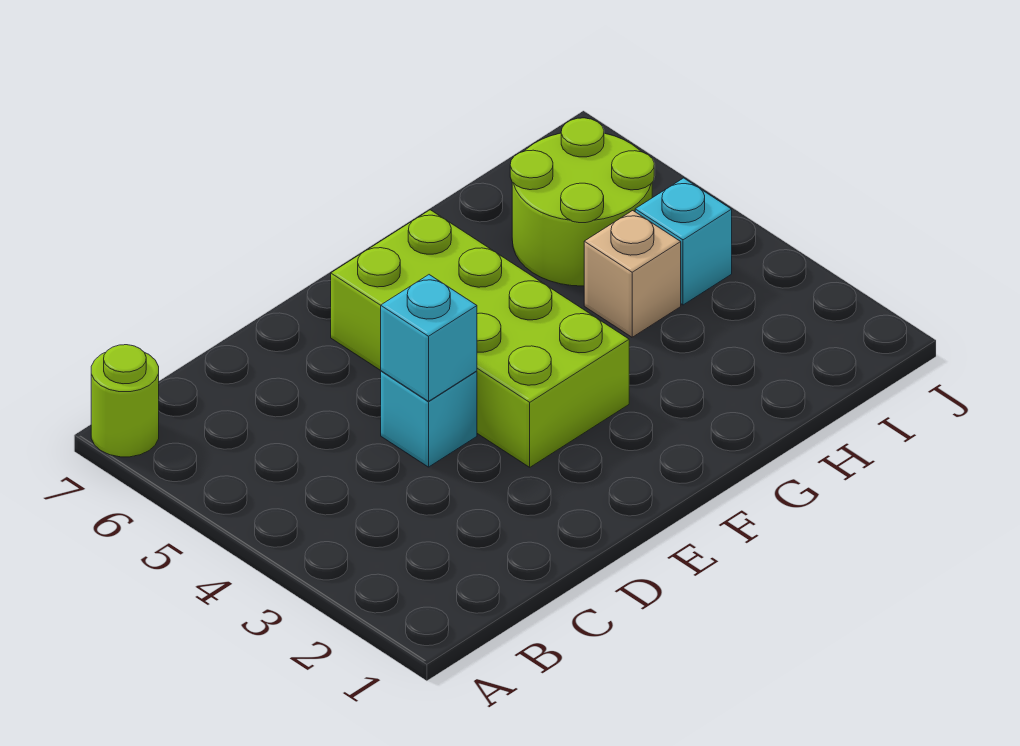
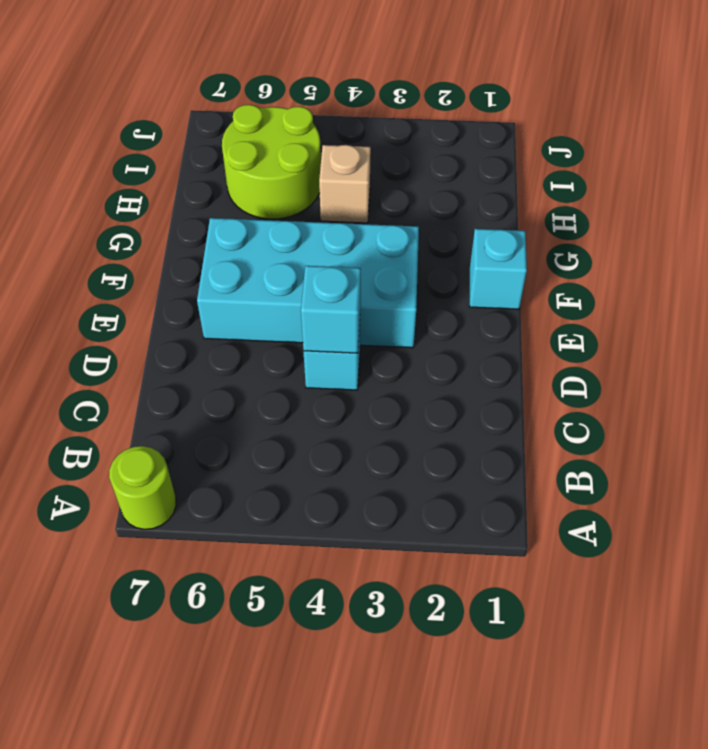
lime brick E3:F6 level 1 -> cyan brick E3:F6 level 1
cyan brick I4 level 1 -> cyan brick F1 level 1

